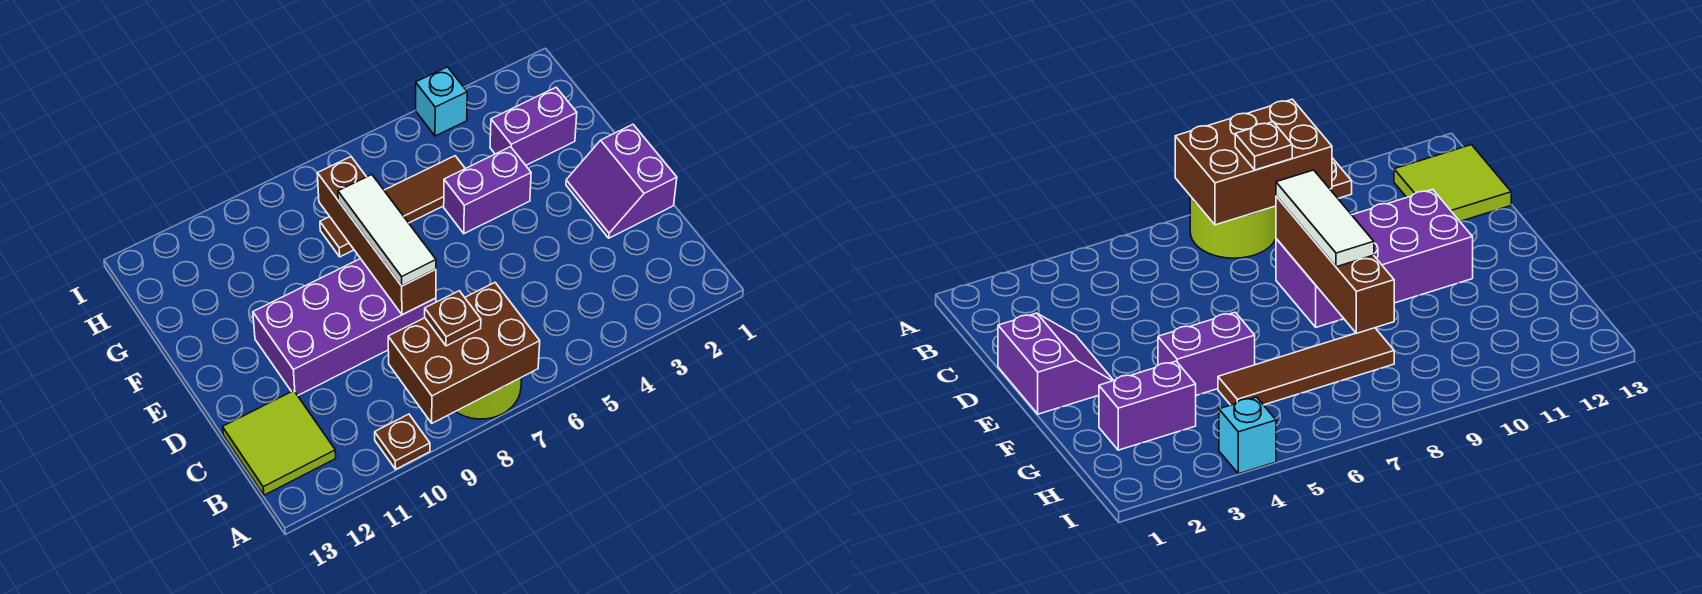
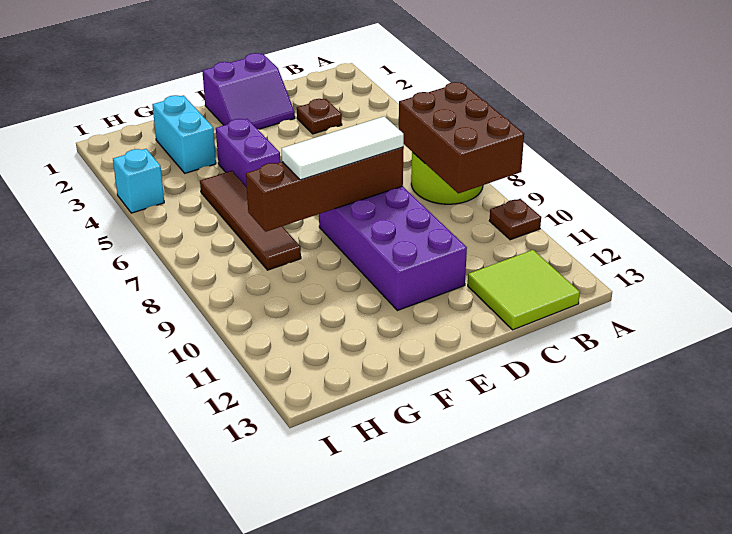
brown plate B8 level 3 -> brown plate C3 level 1
purple brick G2:G3 level 1 -> cyan brick G2:G3 level 1

